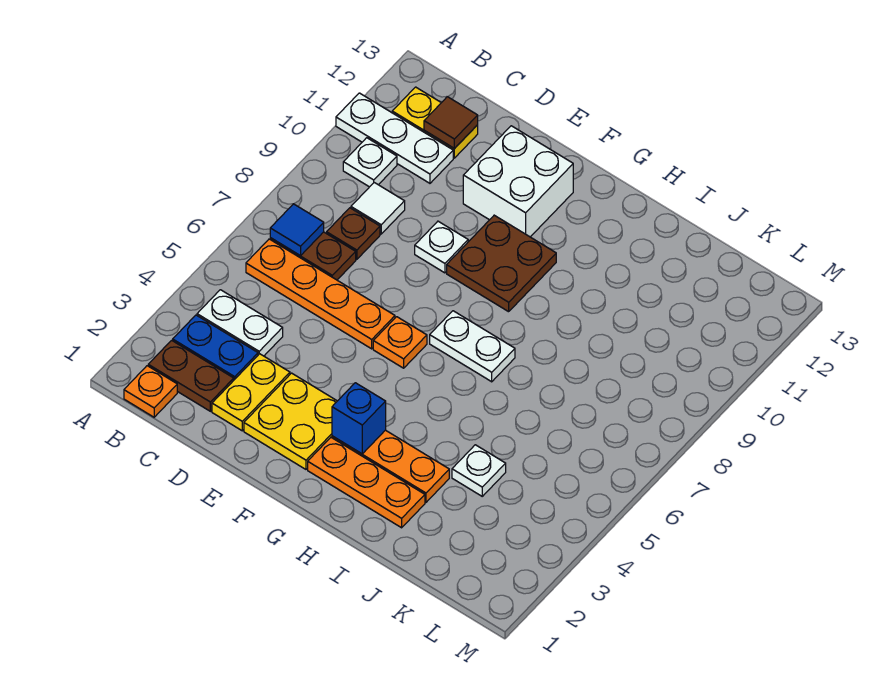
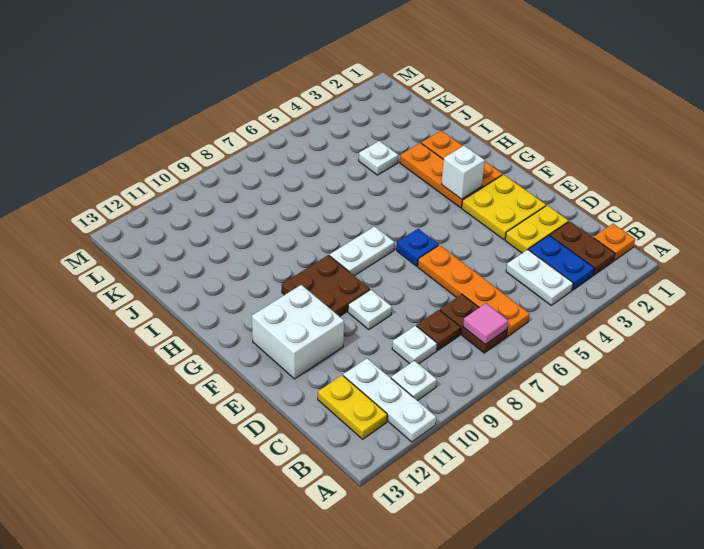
blue tile B7 level 2 -> pink tile B7 level 2
white tile C9 level 1 -> white plate C9 level 1
brown tile C12 level 2 -> none
orange plate F6 level 1 -> blue plate F6 level 1
blue brick G3 level 2 -> white brick G3 level 2
white plate G7:H7 level 1 -> white plate G7:G8 level 1

